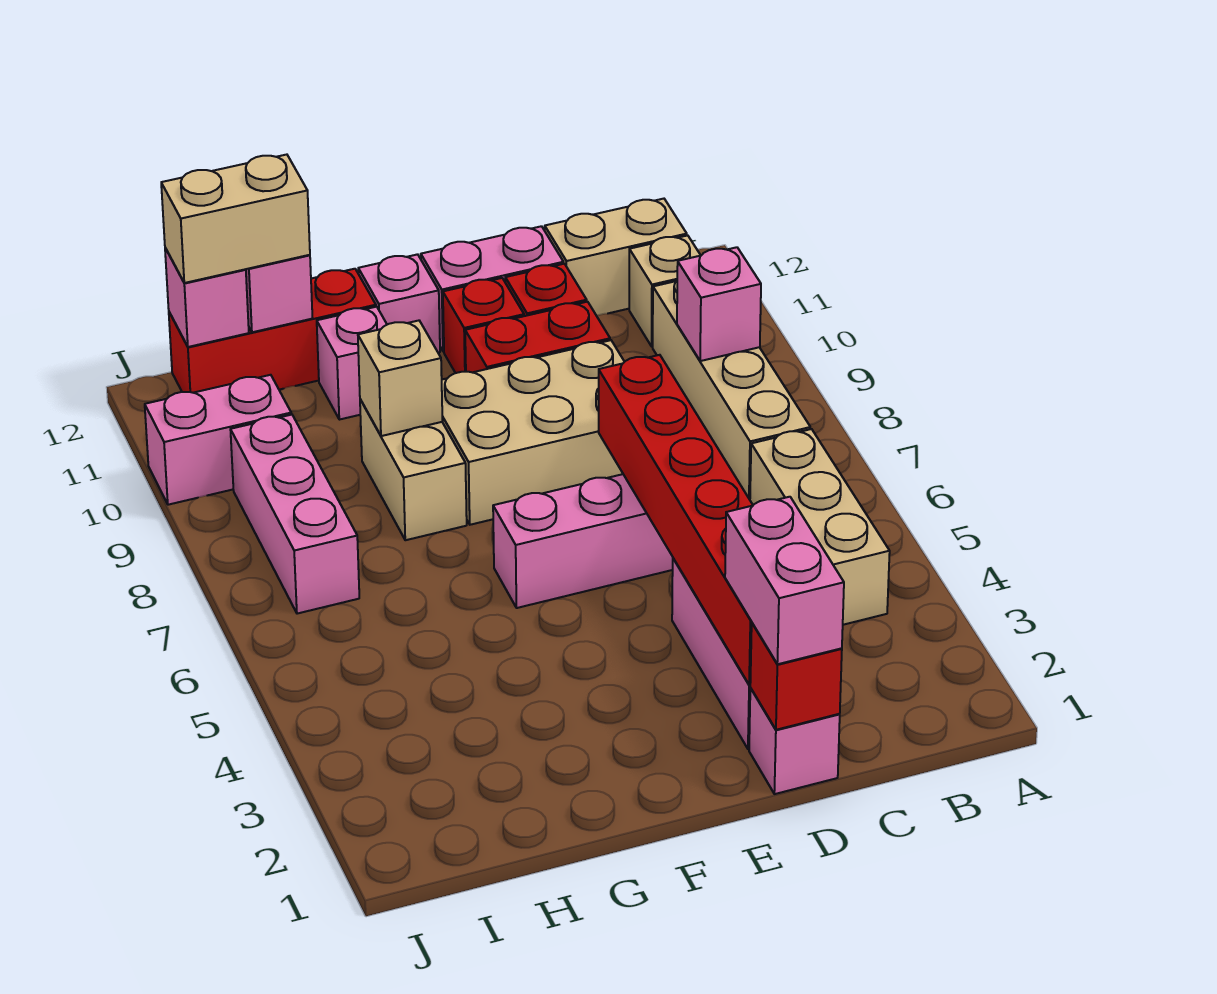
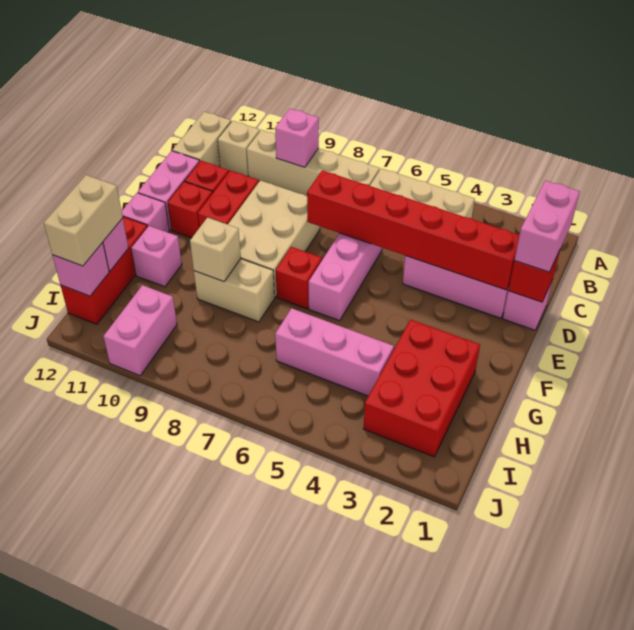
pink brick D1:D2 level 3 -> pink brick C1:D1 level 3
none -> red brick F7 level 1
none -> red brick G2:I3 level 1
pink brick I7:I9 level 1 -> pink brick H4:H6 level 1

